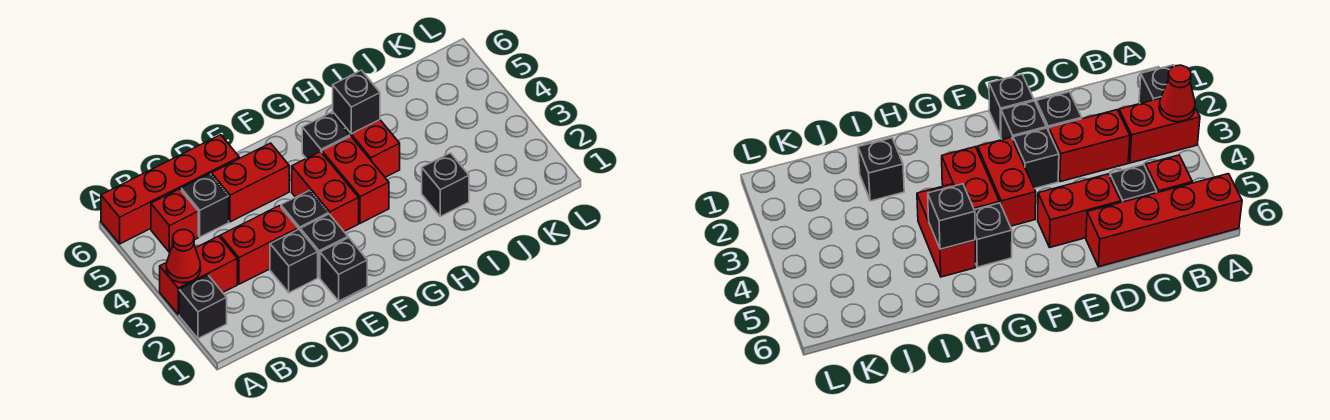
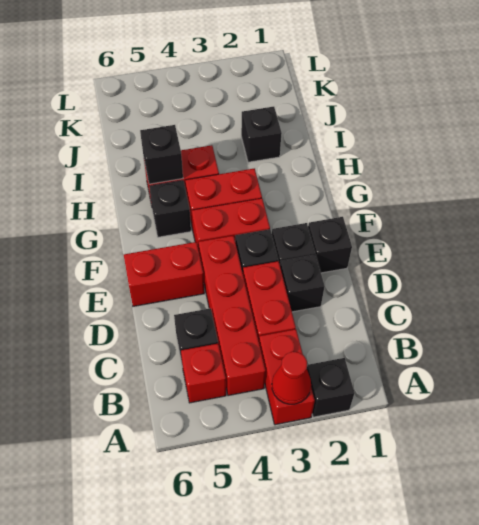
red brick A6:D6 level 1 -> red brick B4:E4 level 1
red brick D5:E5 level 1 -> red brick E5:E6 level 1

